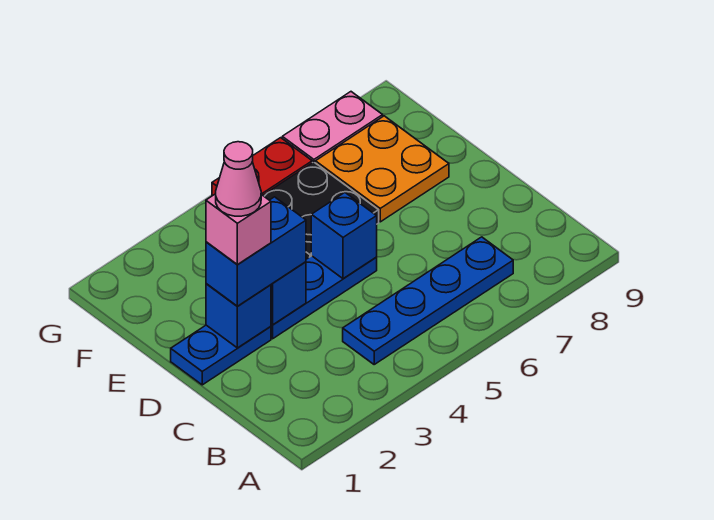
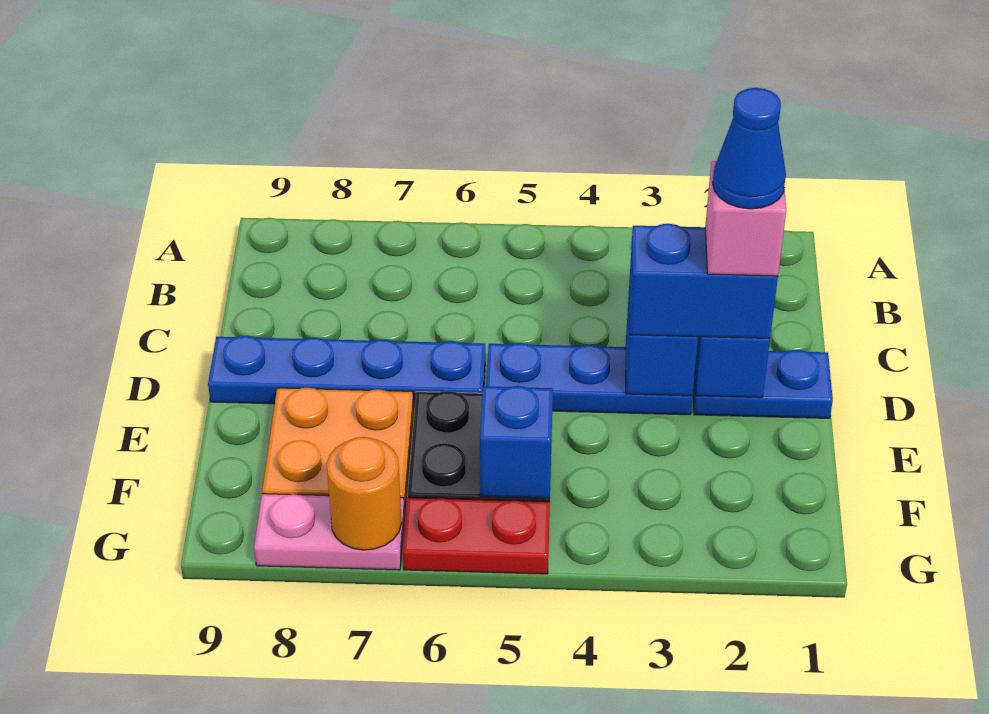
blue plate B4:B7 level 1 -> blue plate D6:D9 level 1
pink cone D2 level 5 -> blue cone D2 level 5
blue brick D5 level 2 -> blue brick F5 level 2
none -> orange round brick G7 level 2

